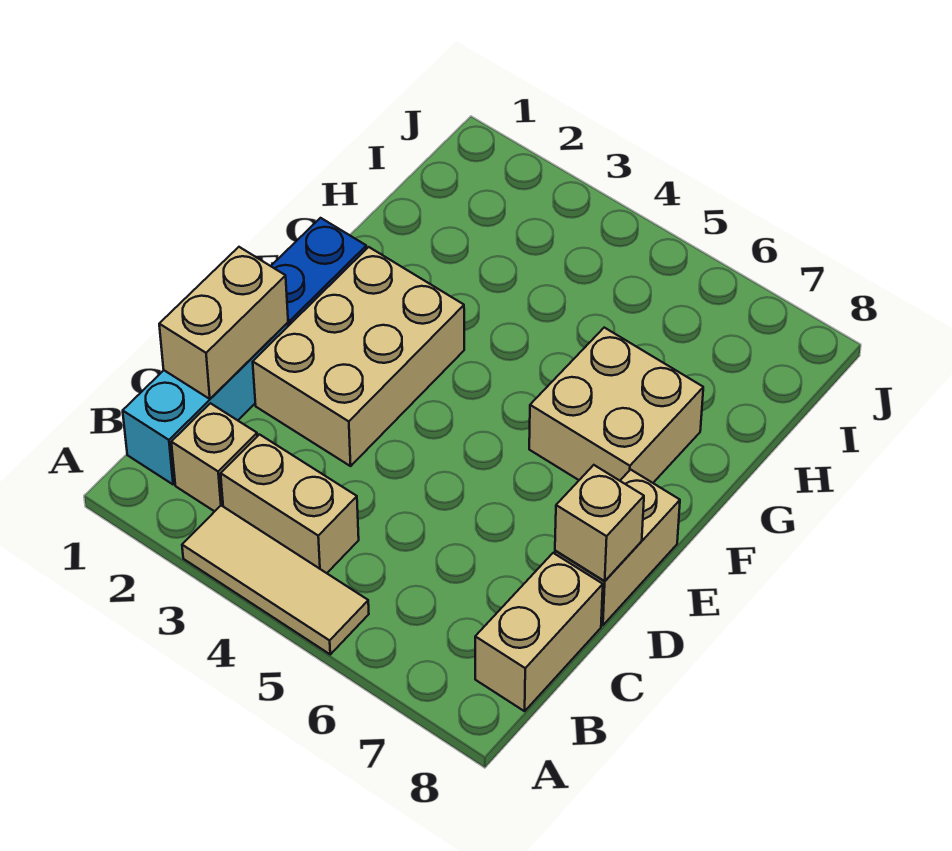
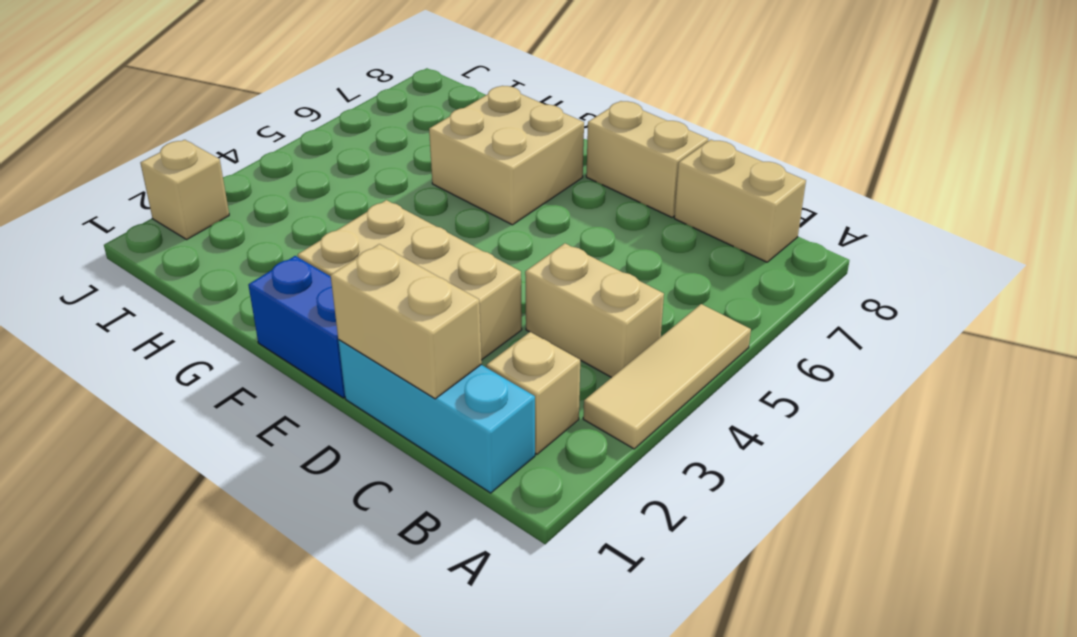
tan brick B3:B4 level 1 -> tan brick B4:C4 level 1
tan brick D8 level 2 -> tan brick J2 level 1

